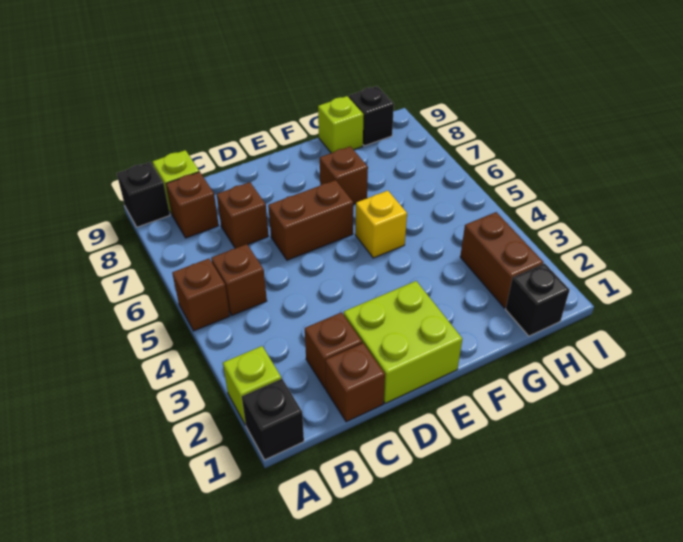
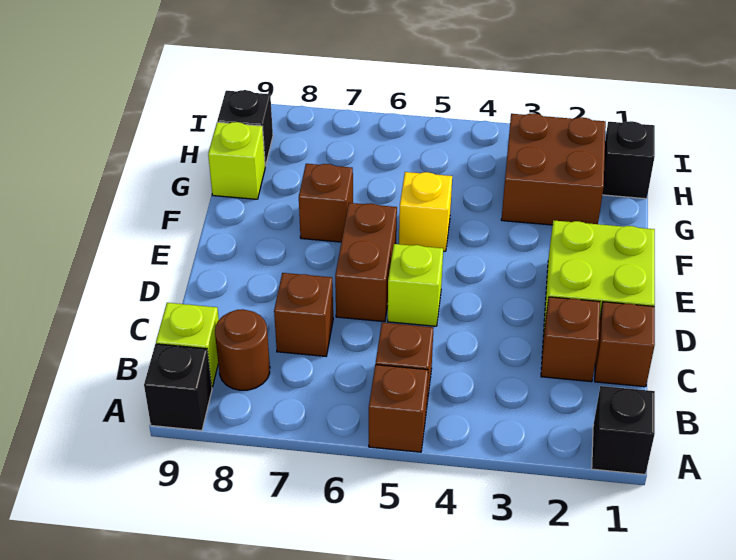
lime brick A2 level 1 -> lime brick D5 level 1
brown brick B8 level 1 -> brown round brick B8 level 1
brown brick H2:H3 level 1 -> brown brick G2:H3 level 1

